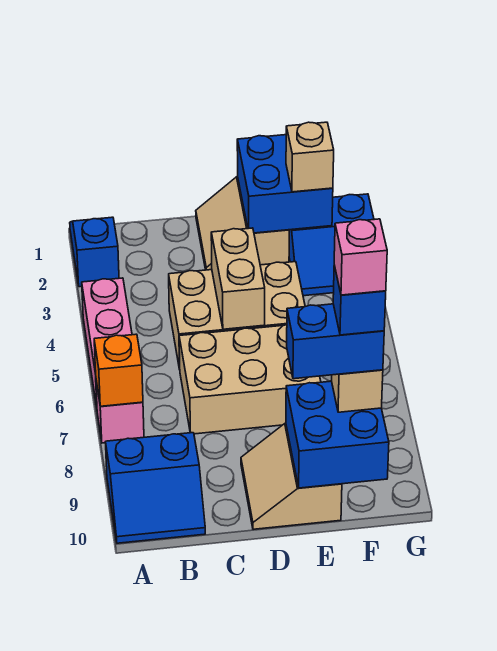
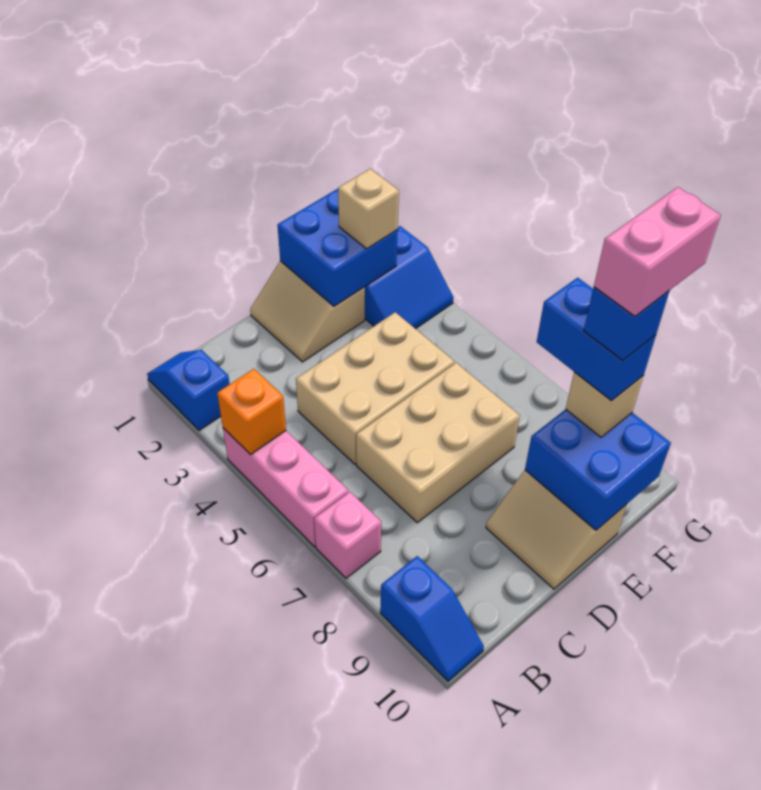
orange brick A7 level 2 -> orange brick A4 level 2
blue slope A9:B10 level 1 top 9 -> blue slope A9:A10 level 1 top 9
tan brick D4:D5 level 2 -> none
blue brick E9:F9 level 4 -> blue brick F8:F9 level 4
pink brick F9 level 6 -> pink brick F9:G9 level 6

